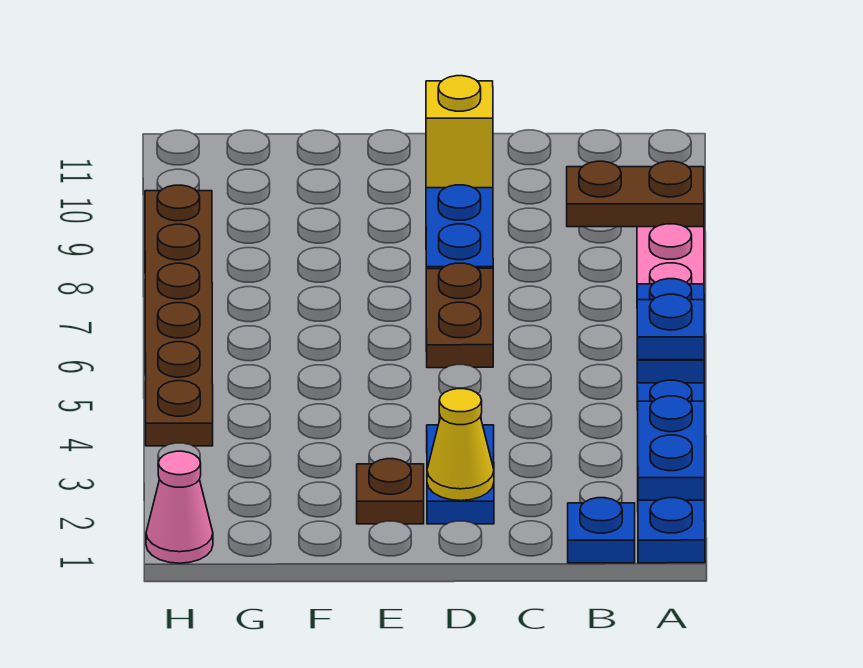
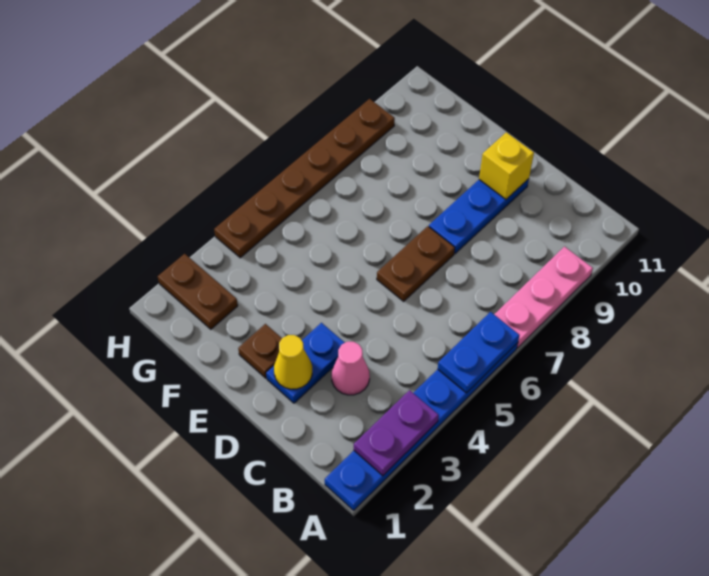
blue plate A2:A3 level 2 -> purple plate A2:A3 level 2
blue plate A5 level 3 -> none
brown plate A9:B9 level 2 -> brown plate G2:H2 level 1
blue plate B1 level 1 -> none
pink cone H1 level 1 -> pink cone C3 level 1

